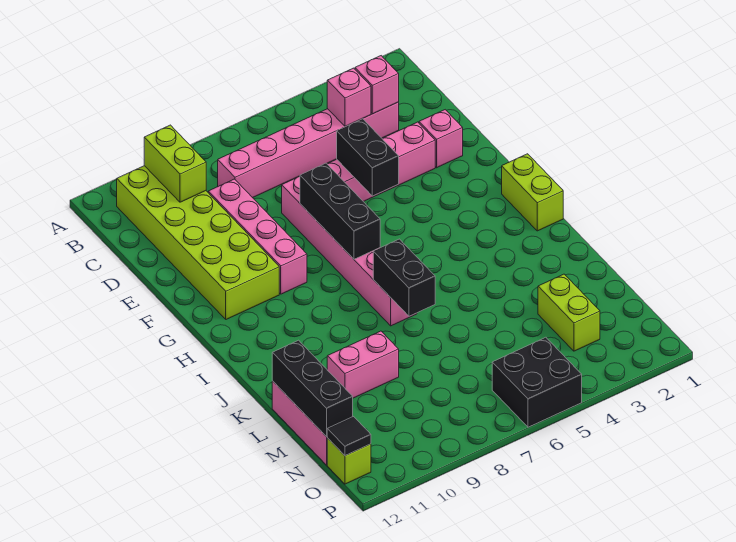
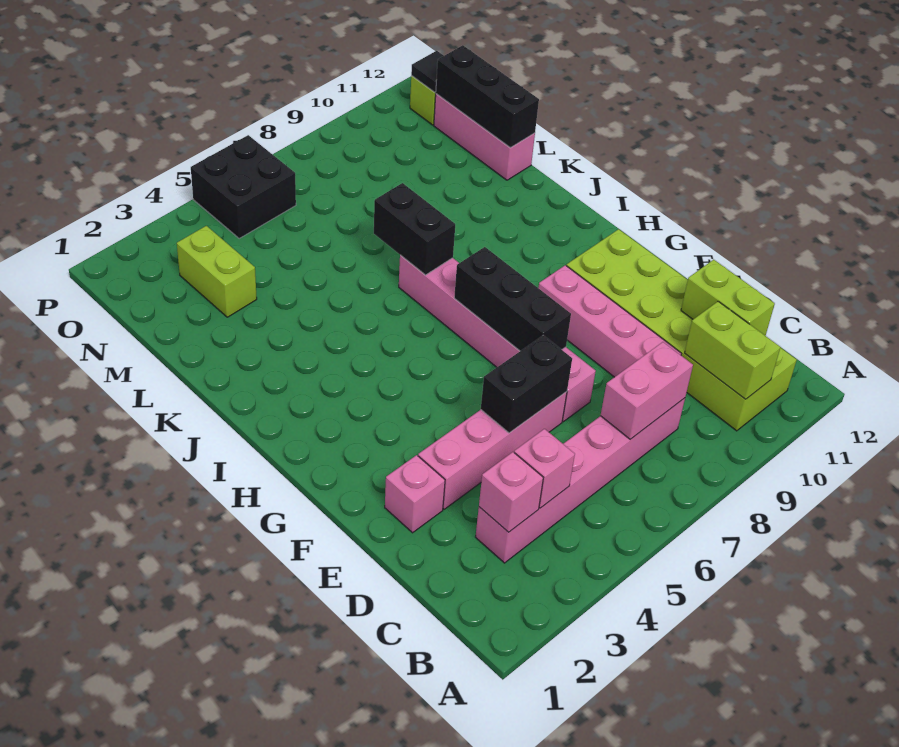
black brick E5:F5 level 2 -> black brick E5:E6 level 2
lime brick H1:I1 level 1 -> lime brick C11:D11 level 2
pink brick L9:L10 level 1 -> pink brick C7:C8 level 2

